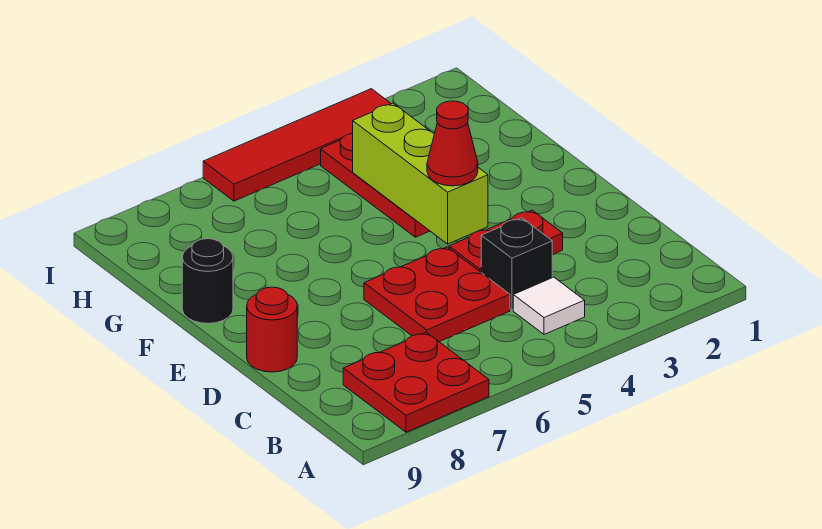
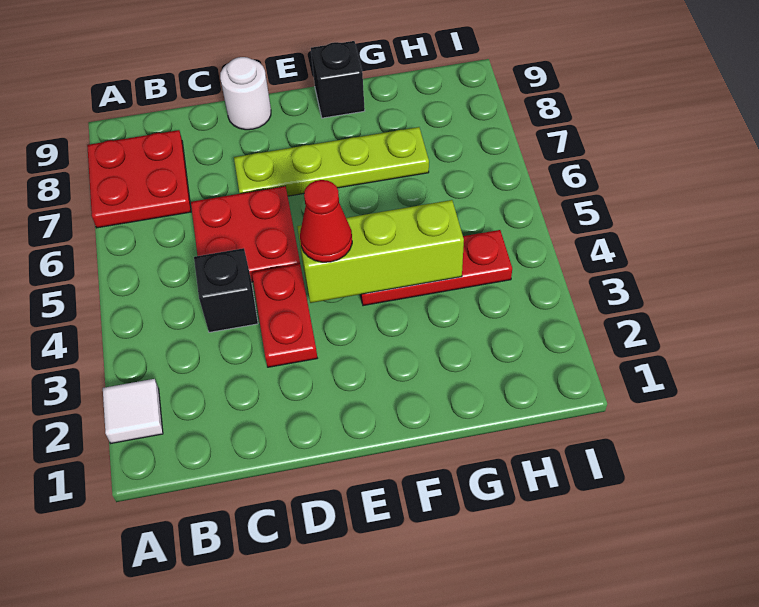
white tile B4 level 1 -> white tile A2 level 1
none -> lime plate D7:G7 level 1
red round brick D9 level 1 -> white round brick D9 level 1
black round brick F9 level 1 -> black brick F9 level 1
red tile I3:I6 level 1 -> none

